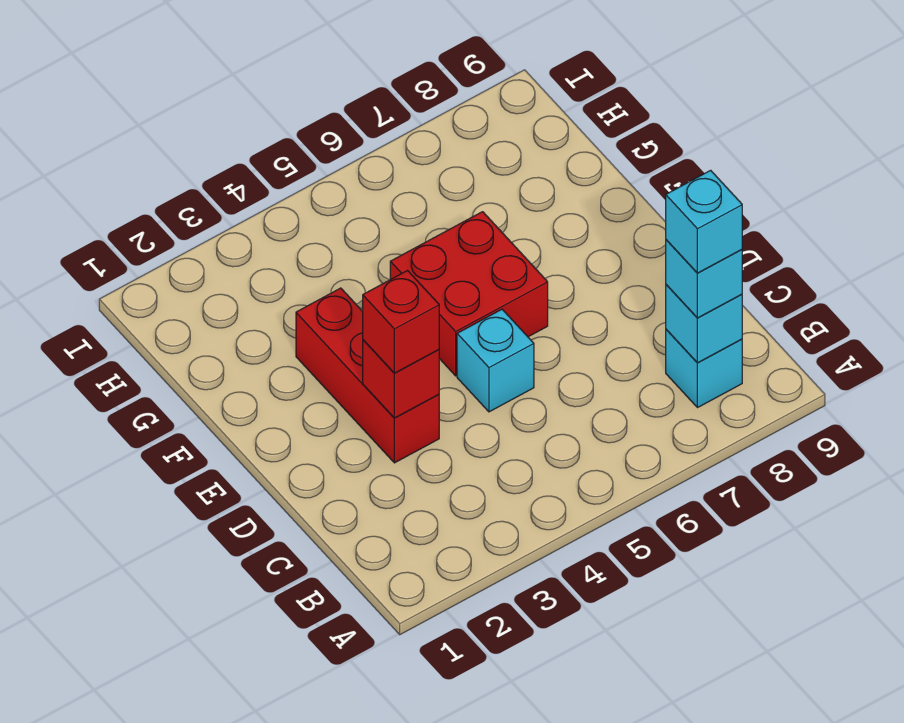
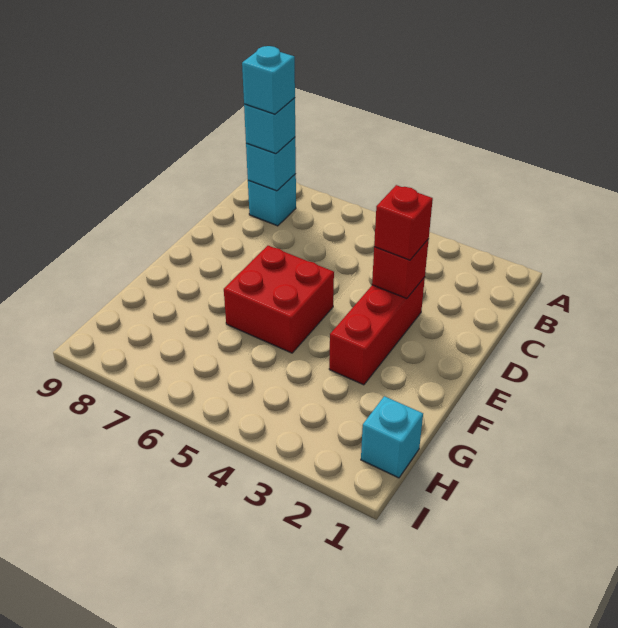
cyan brick D5 level 1 -> cyan brick H1 level 1

